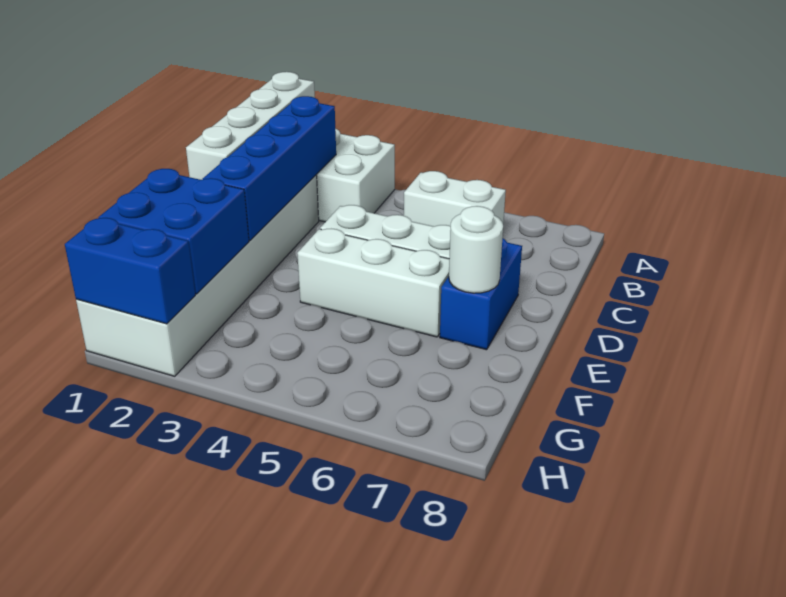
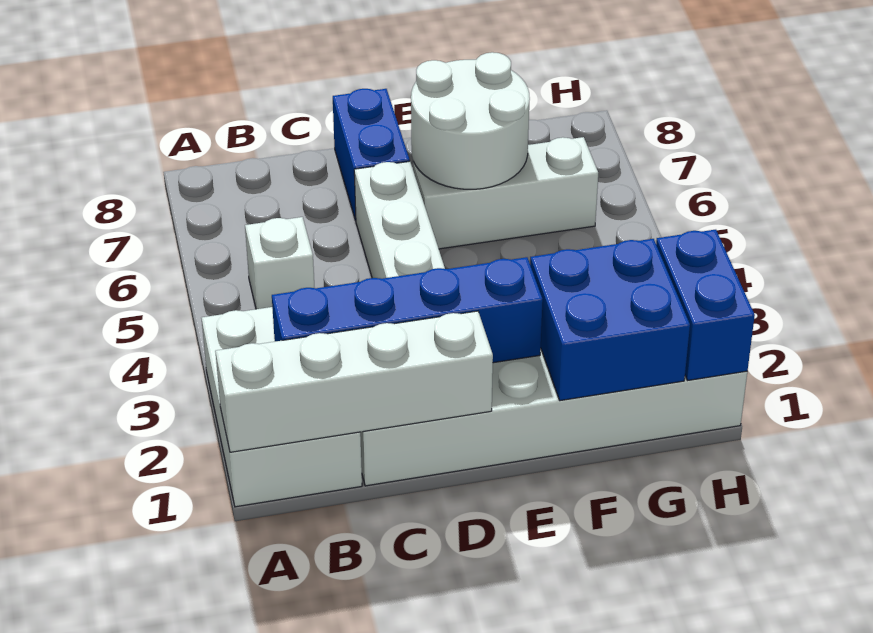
white brick B5:B6 level 1 -> white brick B5 level 1
blue brick D7:E7 level 1 -> blue brick D7:D8 level 1
white brick E4:E6 level 1 -> white brick E6:G6 level 1
white round brick E7 level 2 -> white round brick E6:F7 level 2

